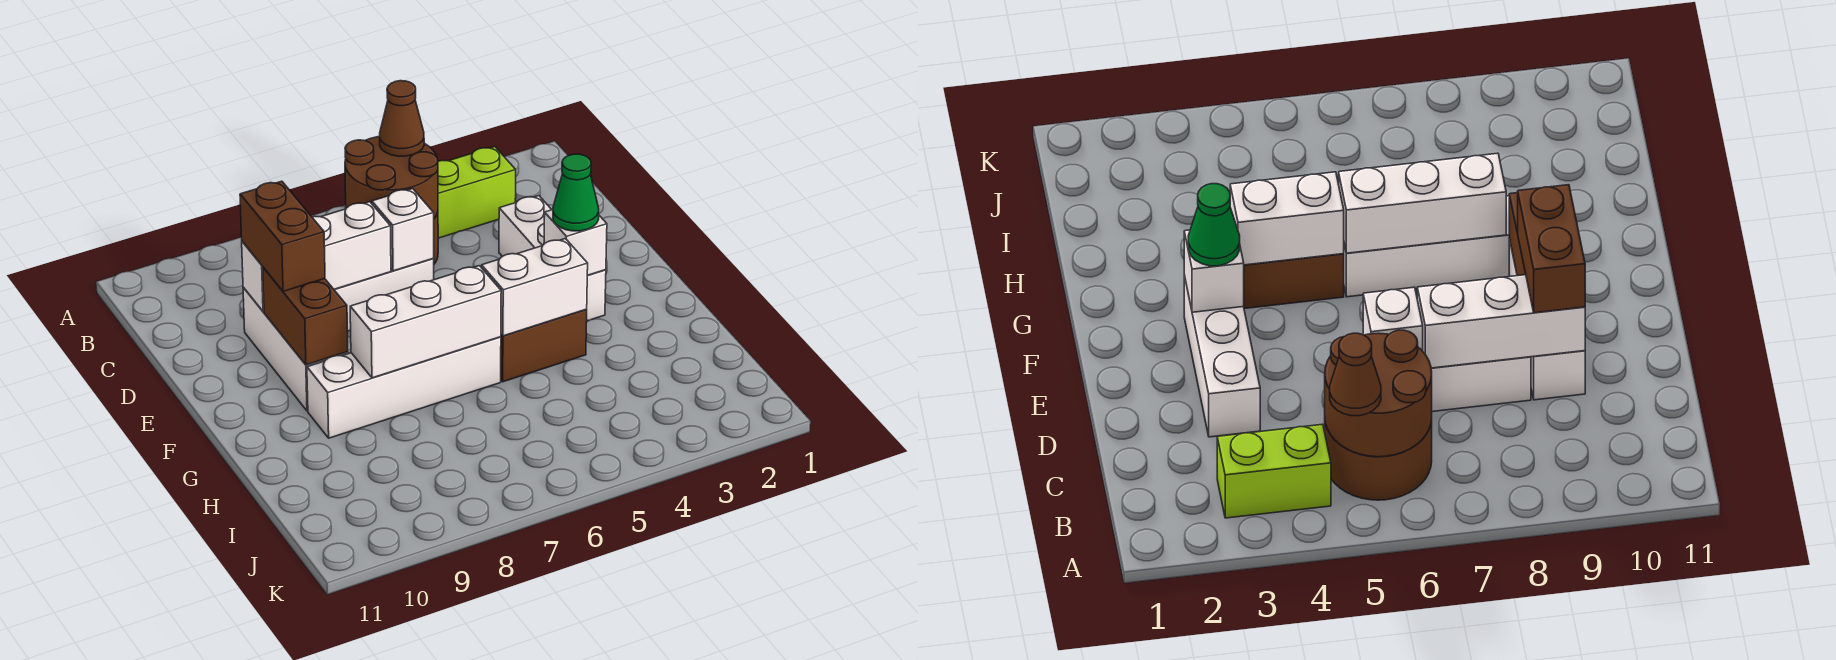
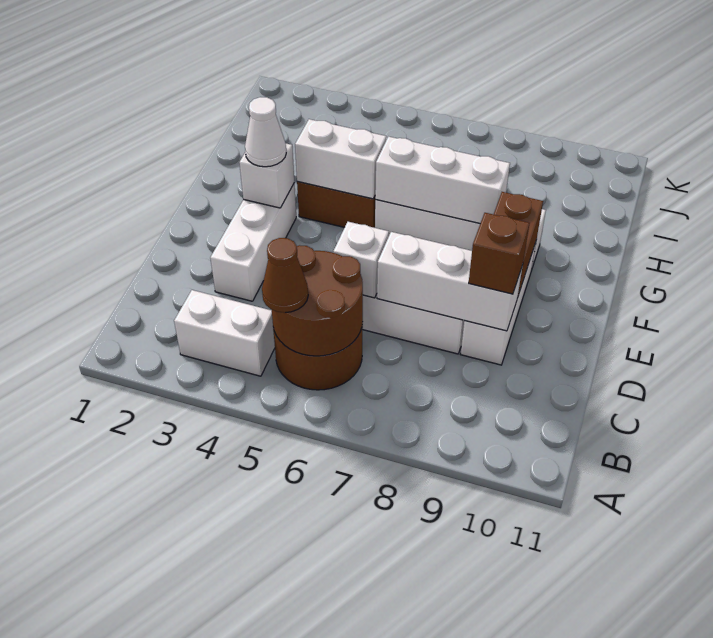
lime brick B3:B4 level 1 -> white brick B3:B4 level 1
brown brick D9:E9 level 3 -> brown brick D9 level 3
green cone F3 level 3 -> white cone F3 level 3

